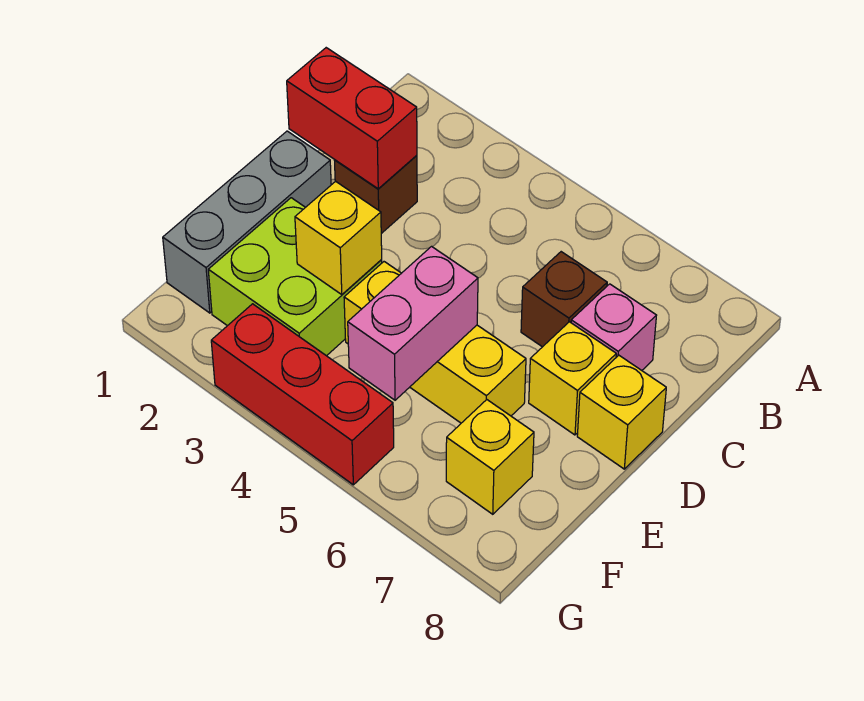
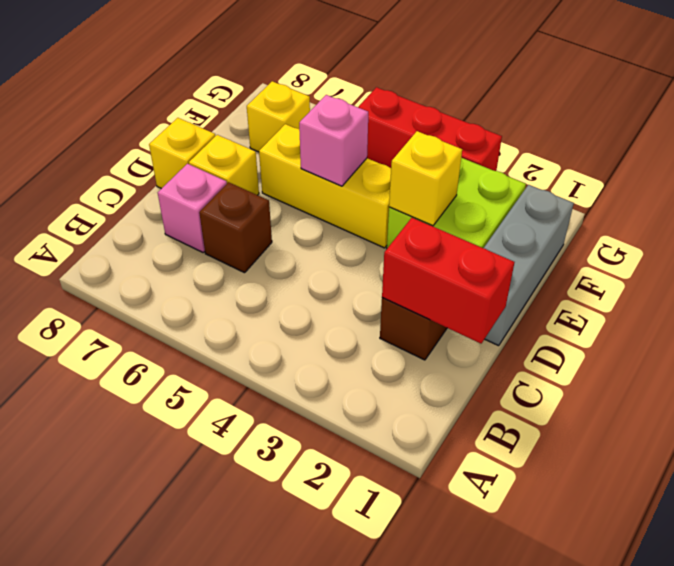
pink brick E5:F5 level 2 -> pink brick E5 level 2

